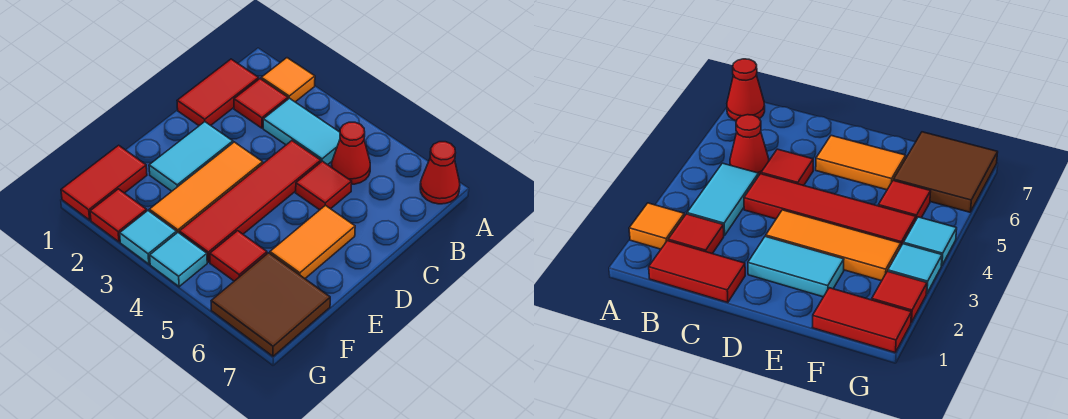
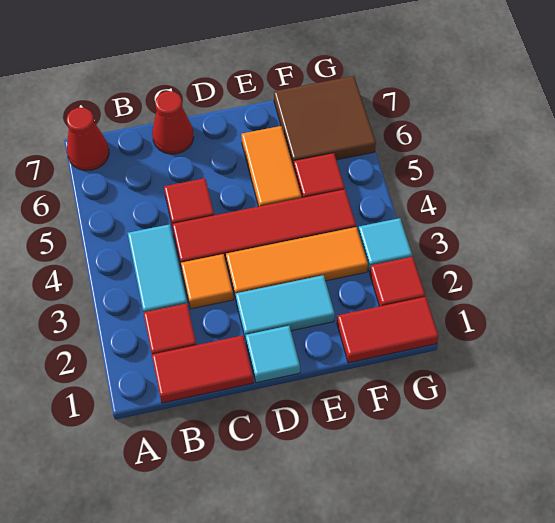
orange tile A2 level 1 -> orange tile C3 level 1
red cone B5 level 1 -> red cone C7 level 1
orange tile D6:E6 level 1 -> orange tile E5:E6 level 1
cyan tile G4 level 1 -> cyan tile D1 level 1

